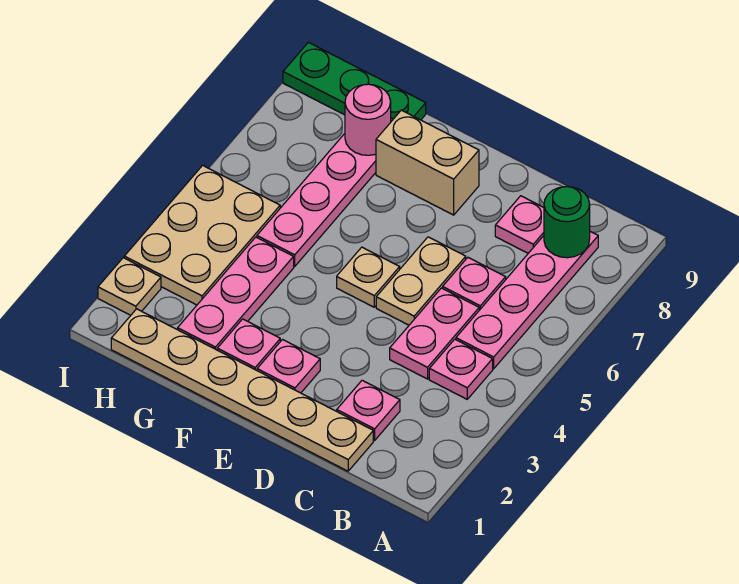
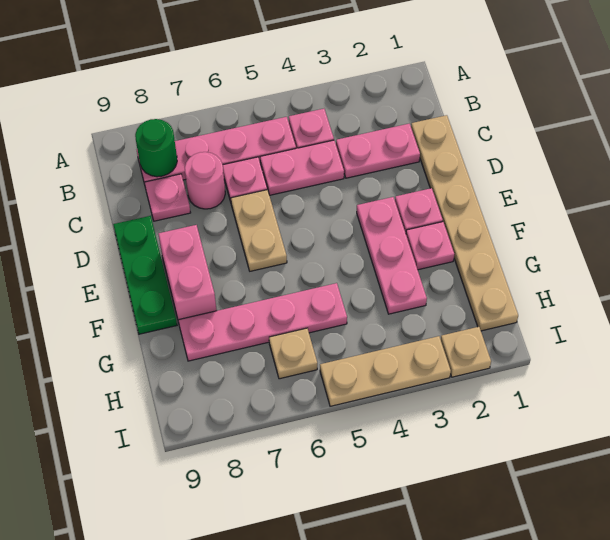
pink plate C2 level 1 -> pink plate C2:C3 level 1
tan plate D5:D6 level 1 -> tan plate D6:E6 level 1
tan plate E5 level 1 -> tan plate H6 level 1
tan brick E8:F8 level 1 -> pink brick E8:F8 level 1
pink plate G2:G4 level 1 -> pink plate E3:G3 level 1
pink round brick G8 level 2 -> pink round brick C7 level 1
green plate G9:I9 level 1 -> green plate D9:F9 level 1
tan plate H3:I5 level 1 -> tan plate I3:I5 level 1

